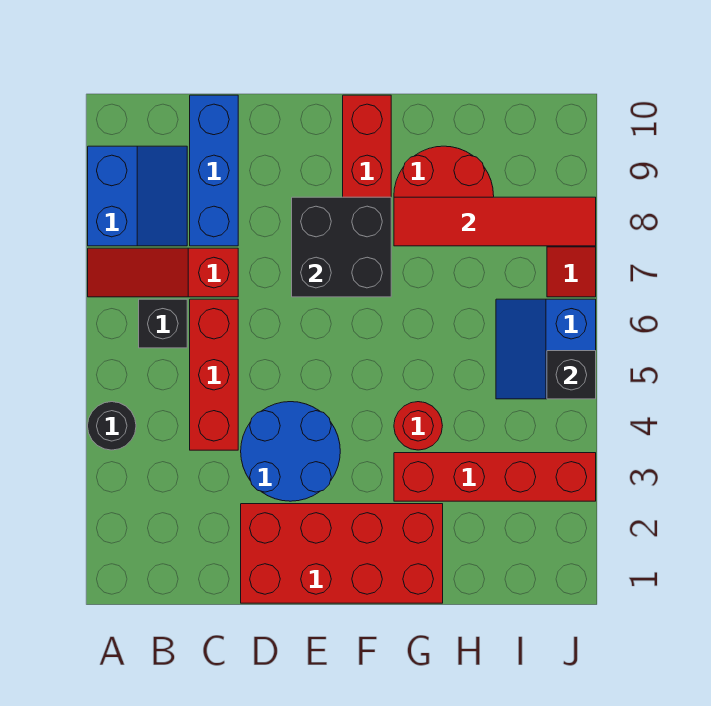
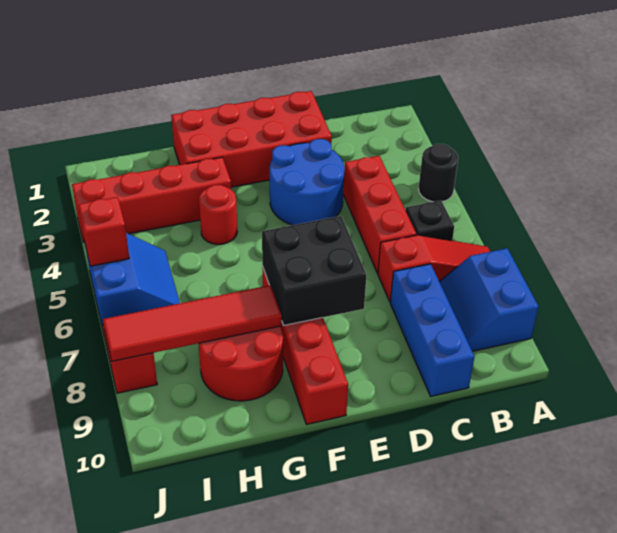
black brick J5 level 2 -> red brick J5 level 2

